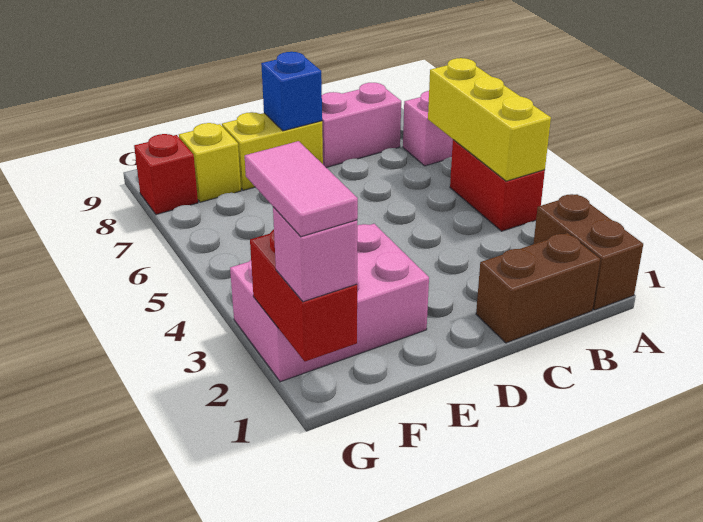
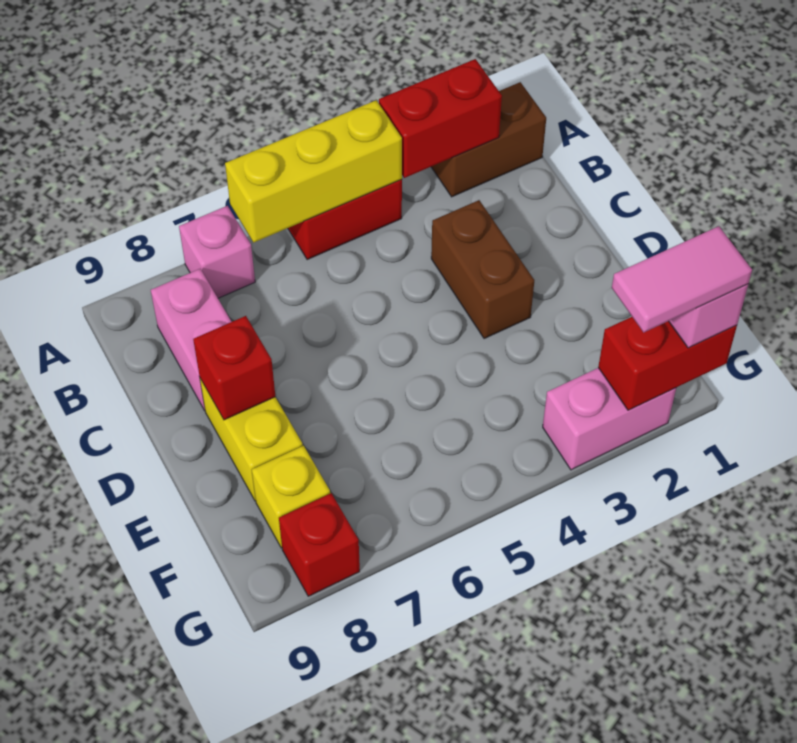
none -> red brick A2:A3 level 2
brown brick B1:C1 level 1 -> brown brick C3:D3 level 1
blue brick D8 level 2 -> red brick D8 level 2
pink brick E2:G3 level 1 -> pink brick G2:G3 level 1

